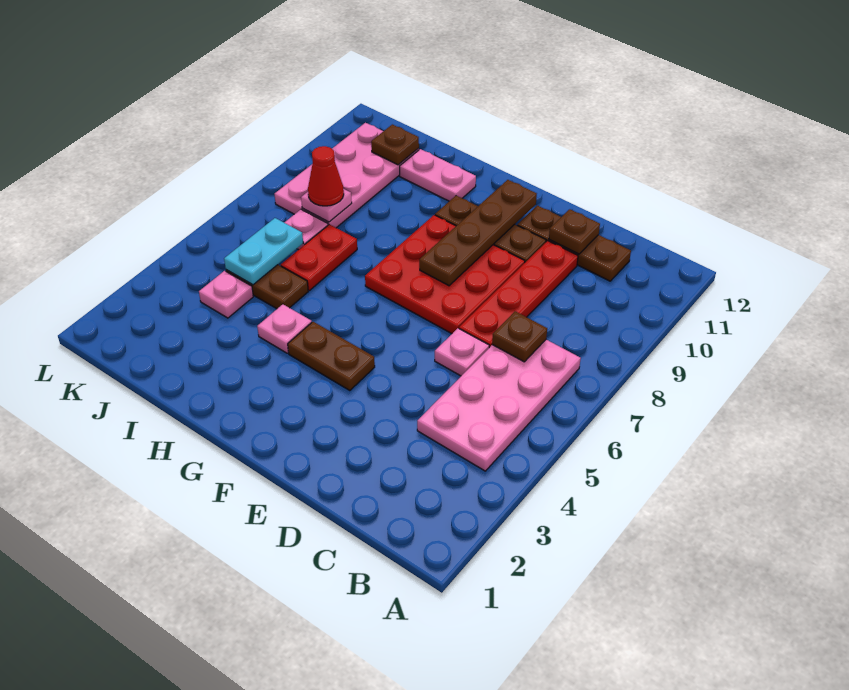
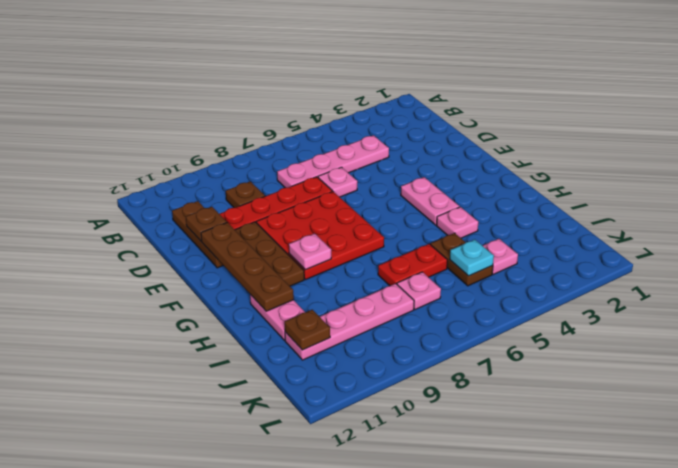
pink plate B4:C7 level 1 -> pink plate C4:C7 level 1
brown plate C7 level 2 -> brown plate C9 level 1
brown plate F4:G4 level 1 -> pink plate F4:G4 level 1
brown plate F8:F11 level 2 -> brown plate E11:H11 level 2
cyan plate J5:J6 level 2 -> cyan plate J5 level 2
pink plate J8:K11 level 1 -> pink plate J8:J11 level 1
pink plate J8 level 2 -> pink plate G9 level 2
red cone J8 level 3 -> none

